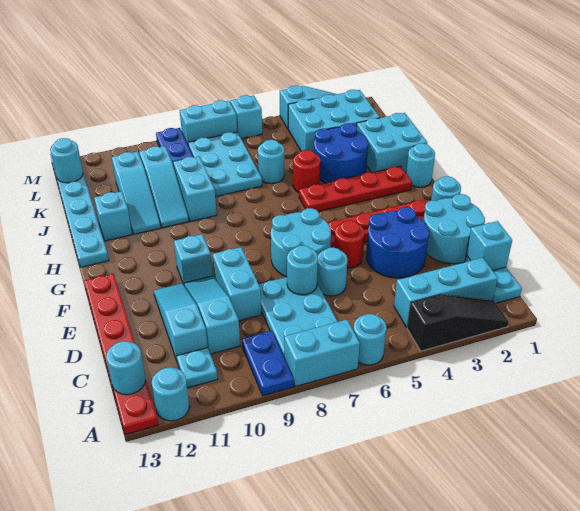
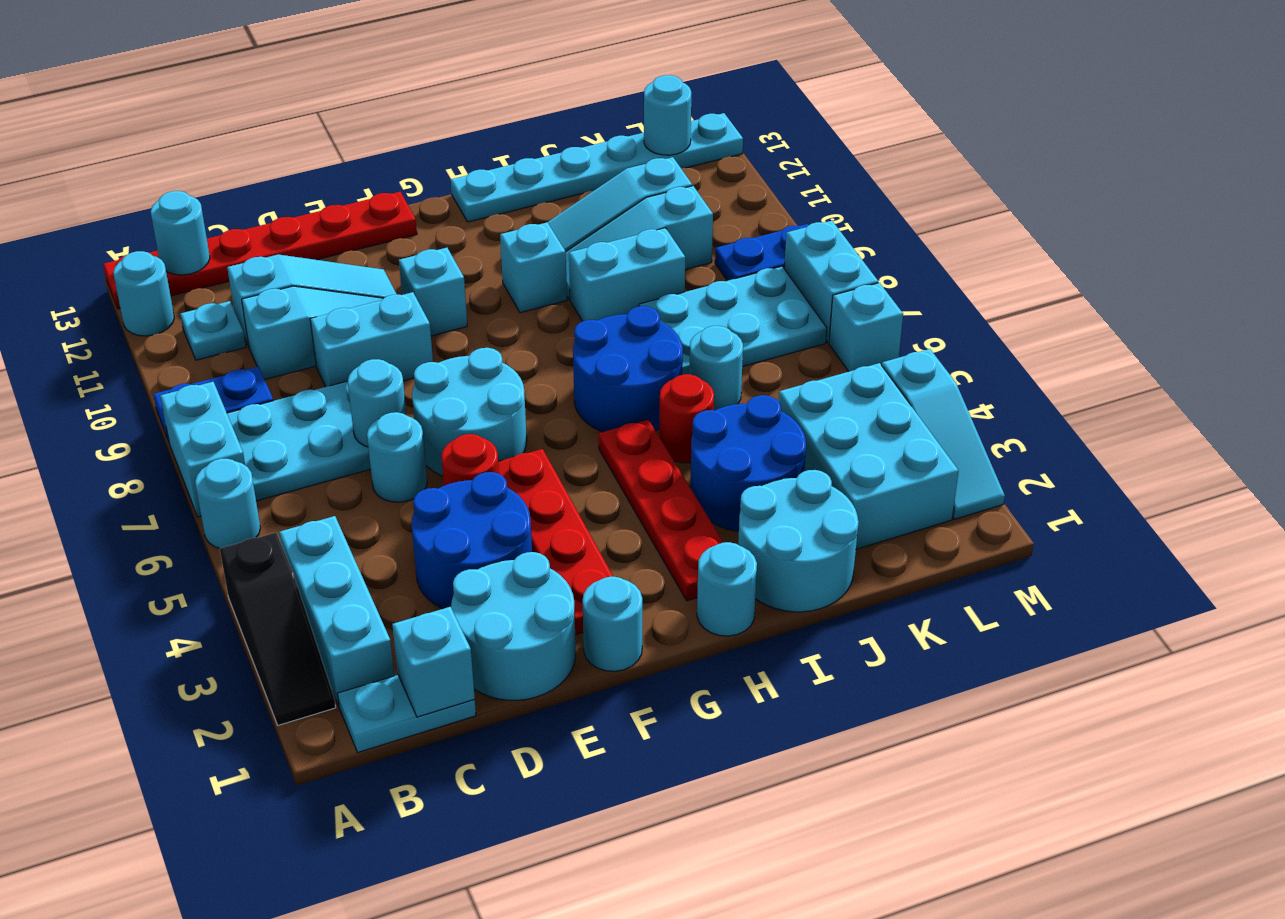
none -> blue round brick H6:I7 level 1
cyan brick I1:J2 level 1 -> cyan round brick I1:J2 level 1
cyan brick I12 level 1 -> cyan brick H10 level 1

